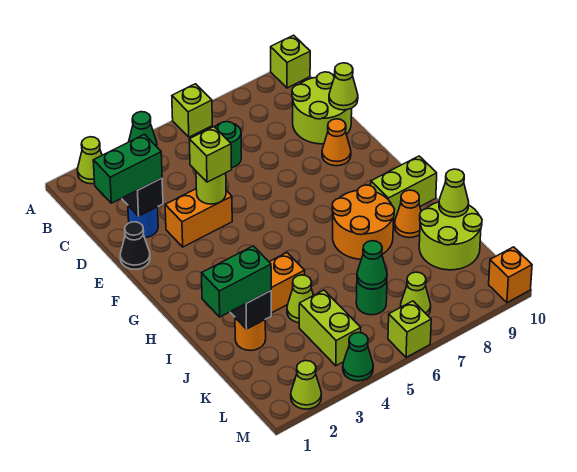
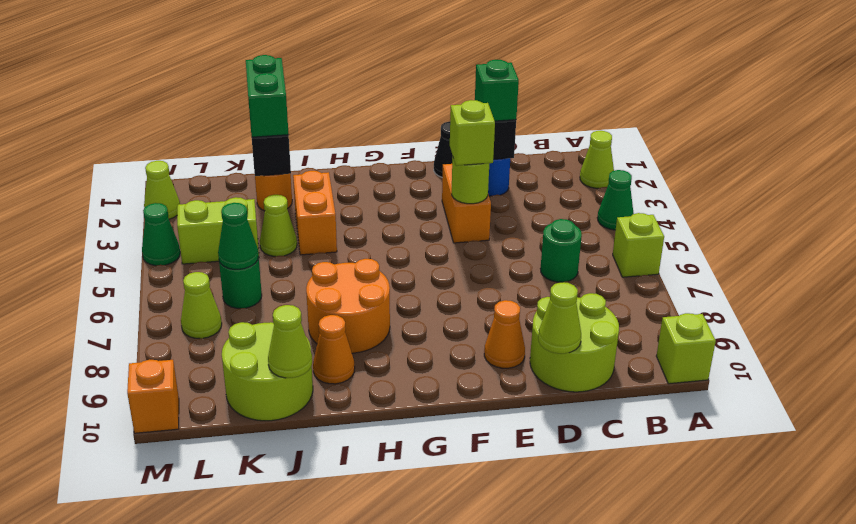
green brick D1:D2 level 3 -> green brick D2 level 3
lime brick H9:H10 level 1 -> none
lime brick M6 level 1 -> none

